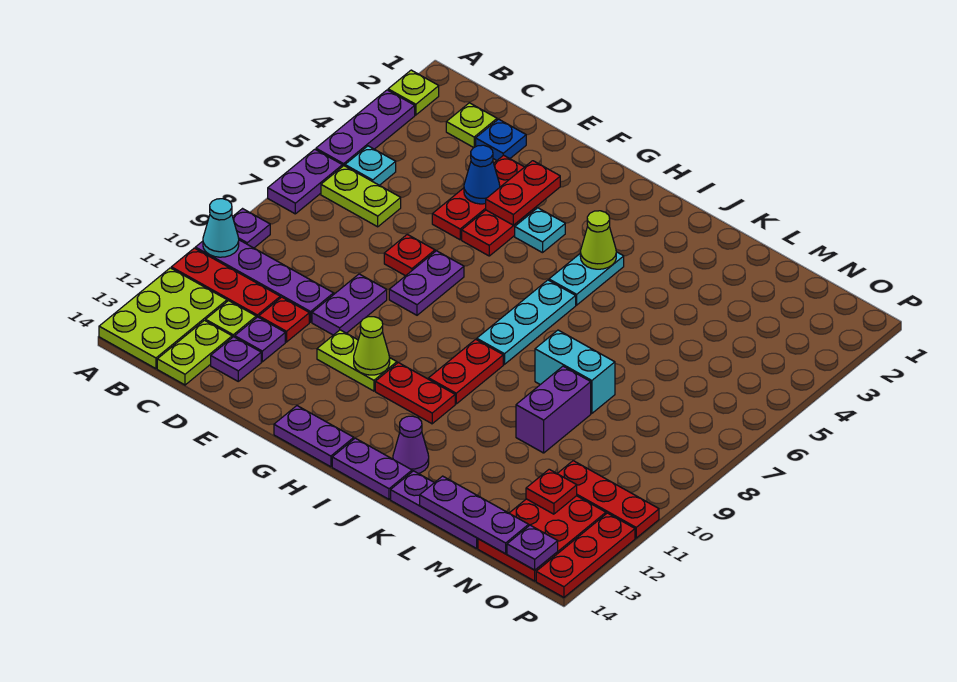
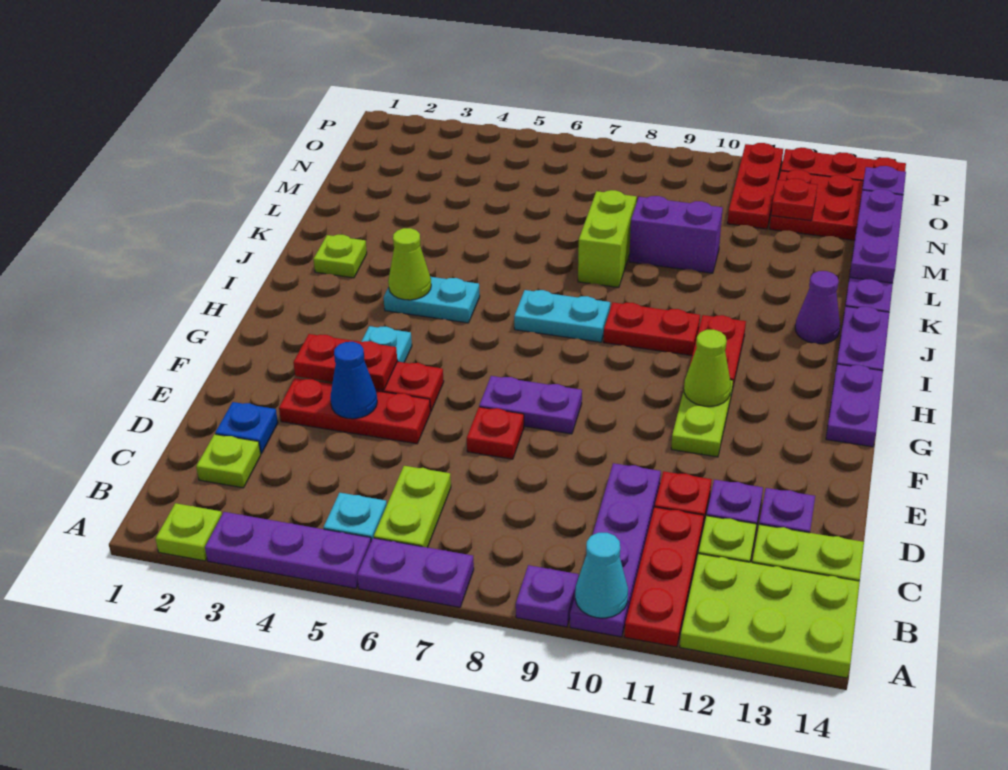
purple plate E9:E10 level 1 -> none
cyan plate I6:I8 level 1 -> cyan plate I7:I8 level 1
none -> lime plate J2 level 1
cyan brick K8:L8 level 1 -> lime brick K8:L8 level 1

